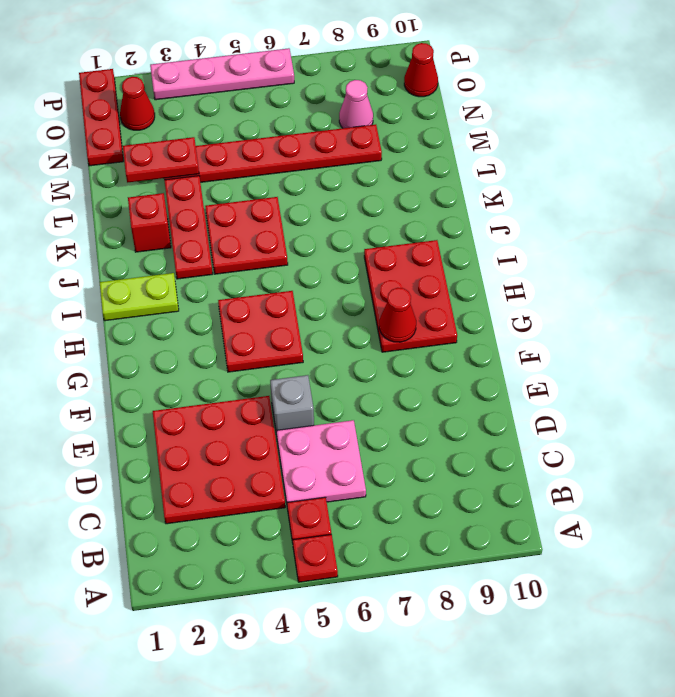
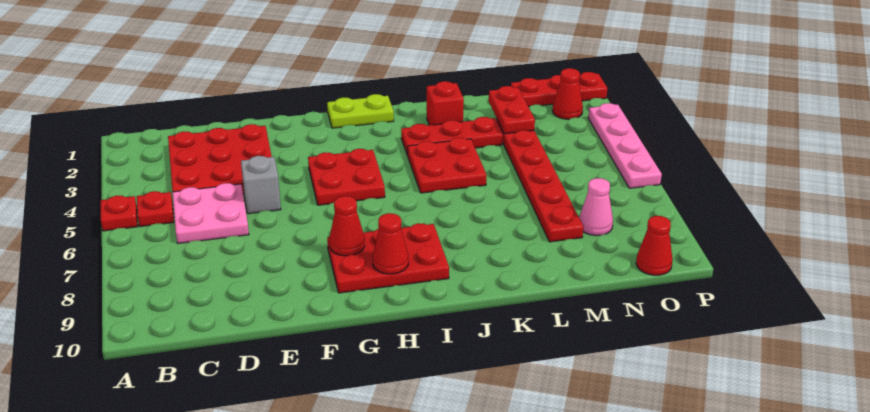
none -> red cone H9 level 2
lime plate I1:I2 level 1 -> lime plate H1:I1 level 1

